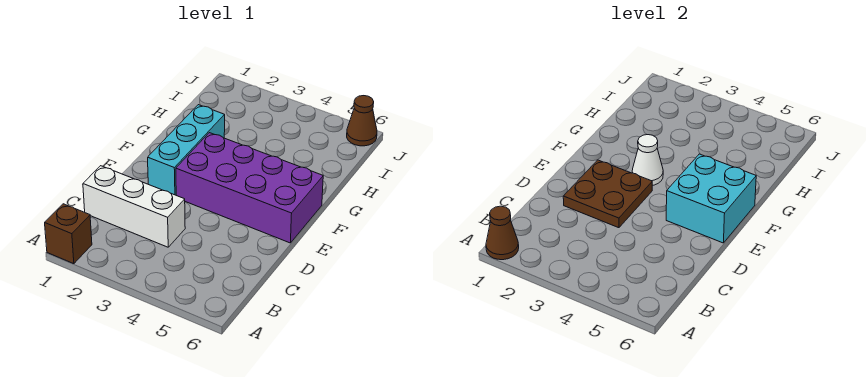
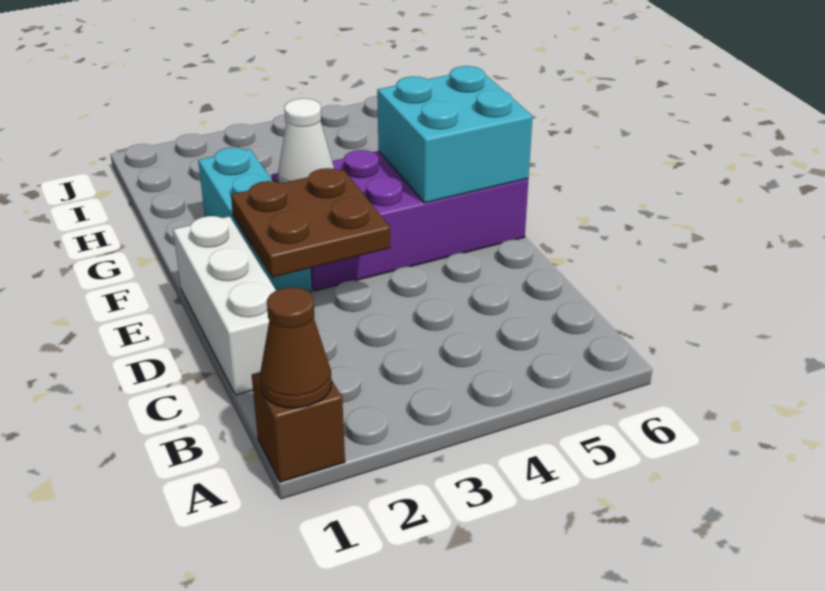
white brick C1:C3 level 1 -> white brick C1:E1 level 1
brown cone J6 level 1 -> none

